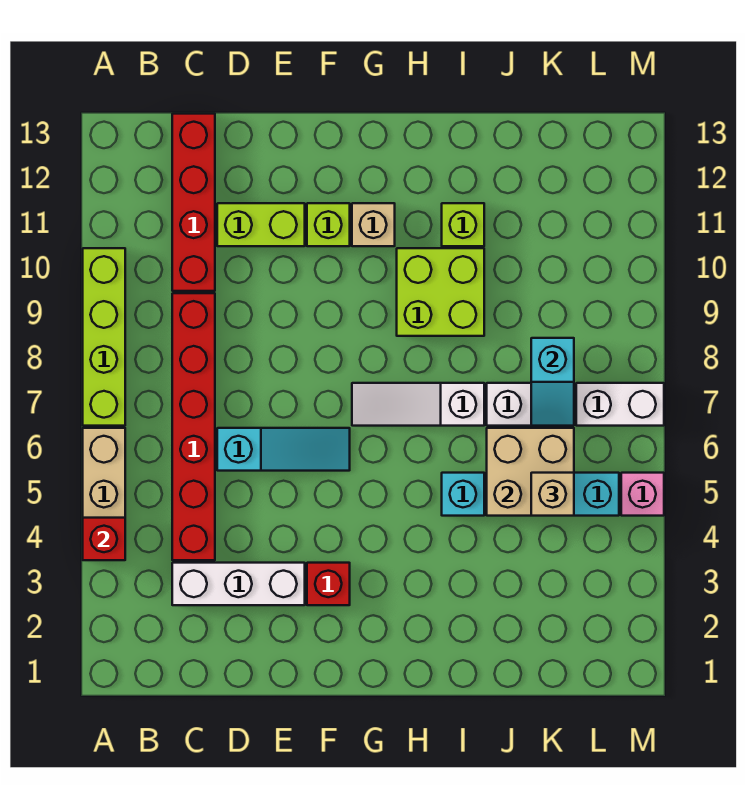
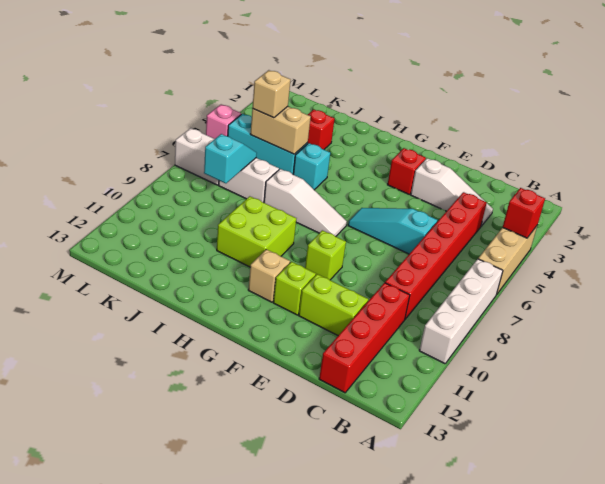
lime brick A7:A10 level 1 -> white brick A7:A10 level 1
white brick C3:E3 level 1 -> white slope C3:E3 level 1 top E
lime brick I11 level 1 -> lime brick F9 level 1
none -> red brick J3 level 1
tan brick J5:K6 level 2 -> tan brick J5:K5 level 2

